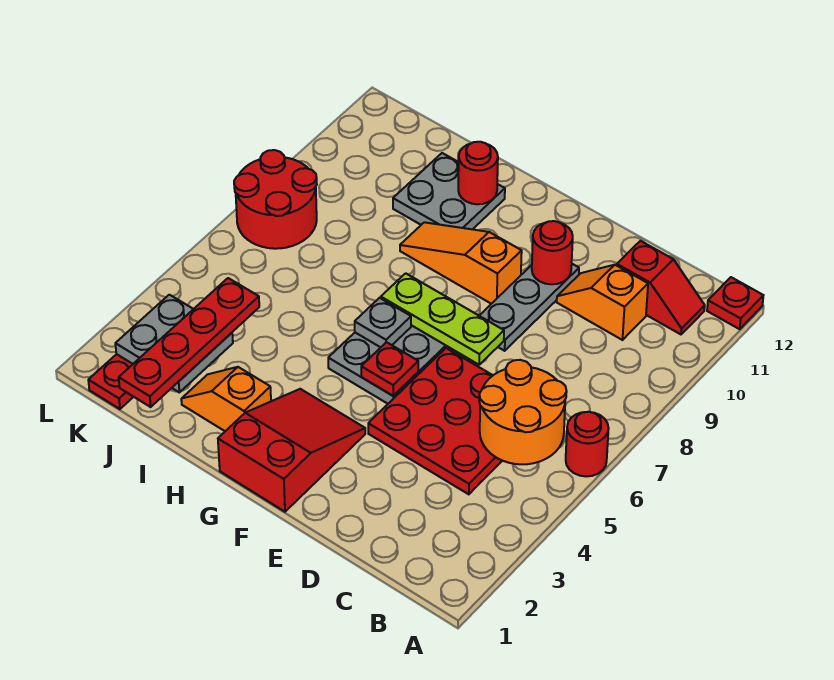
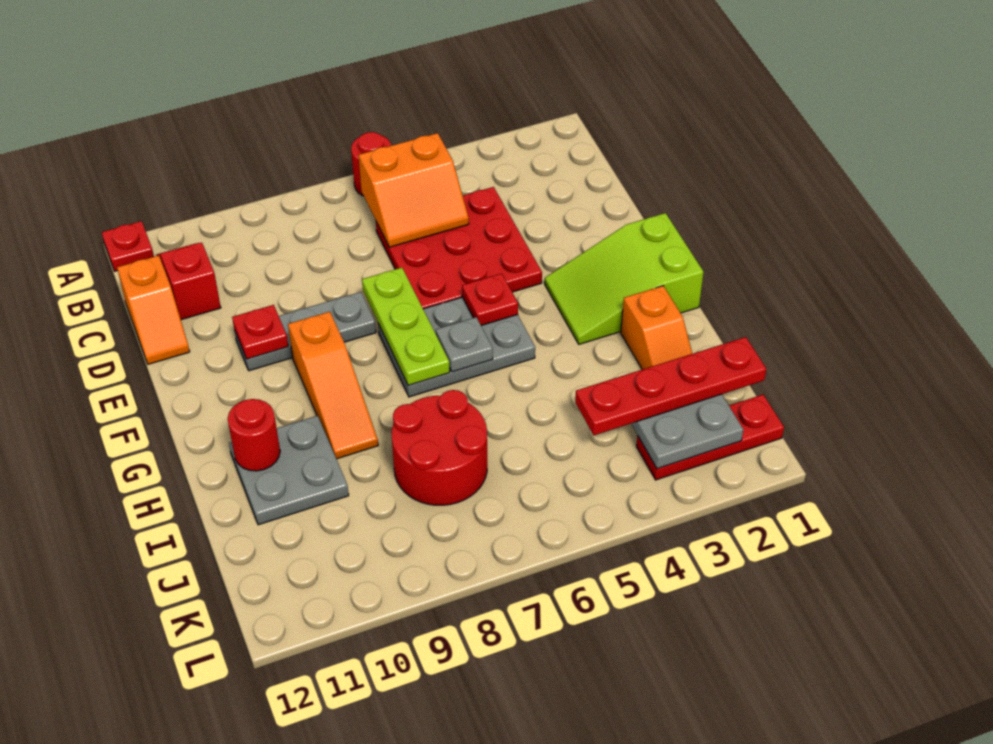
orange round brick B5:C6 level 2 -> orange slope B5:C6 level 2 top B
orange slope C10:D10 level 1 top C -> orange slope C12:D12 level 1 top C
red round brick E10 level 2 -> red plate E10 level 2
red slope F1:G3 level 1 top 1 -> lime slope F1:G3 level 1 top 1
red round brick K7:L8 level 1 -> red round brick I7:J8 level 1

